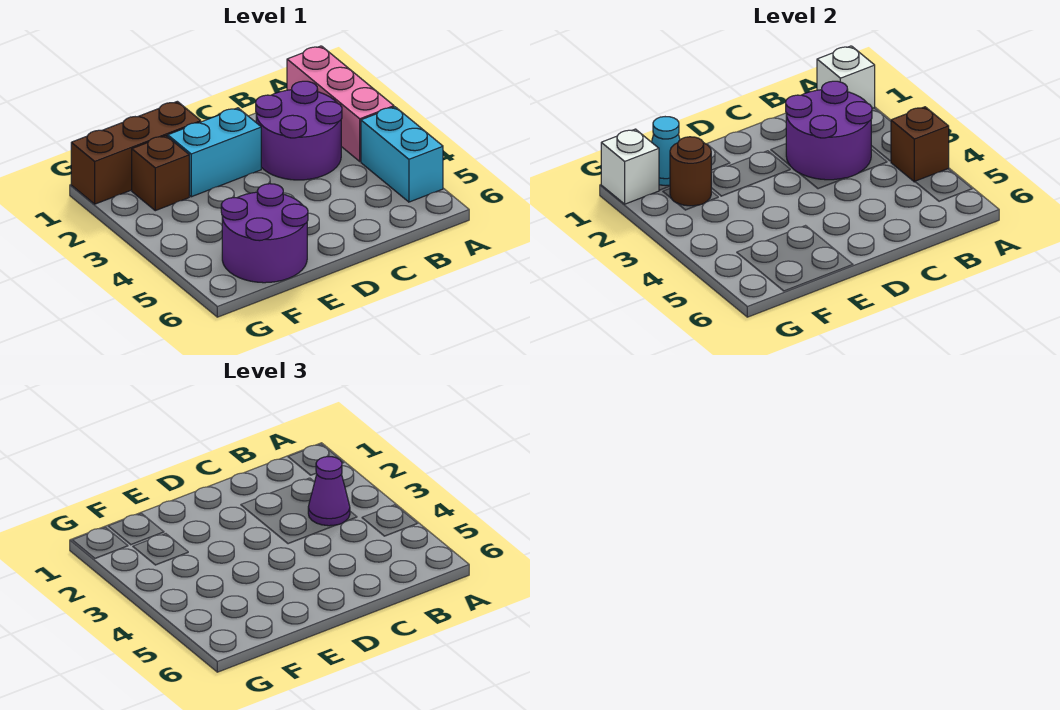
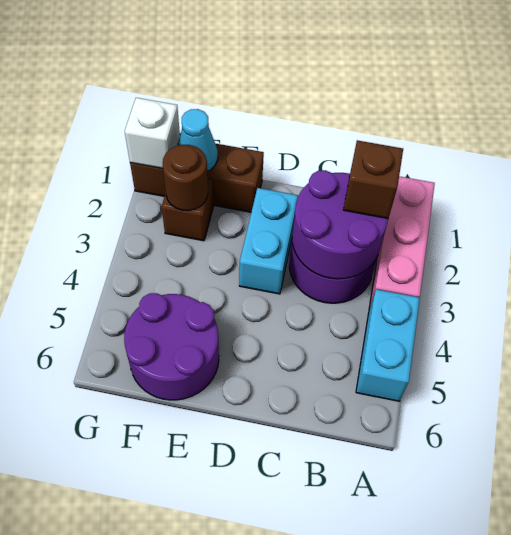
white brick A1 level 2 -> none
brown brick A4 level 2 -> brown brick B2 level 3
purple cone B3 level 3 -> none
cyan brick D2:E2 level 1 -> cyan brick D2:D3 level 1

